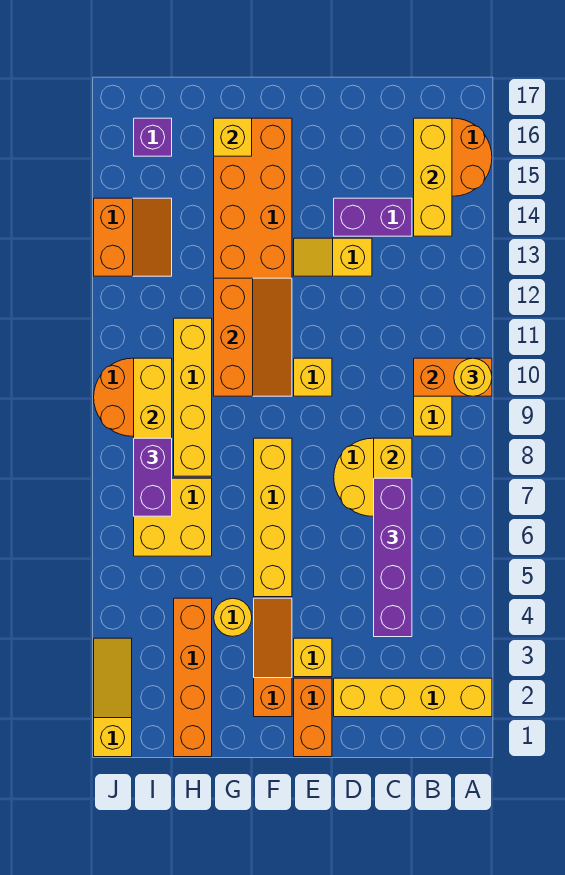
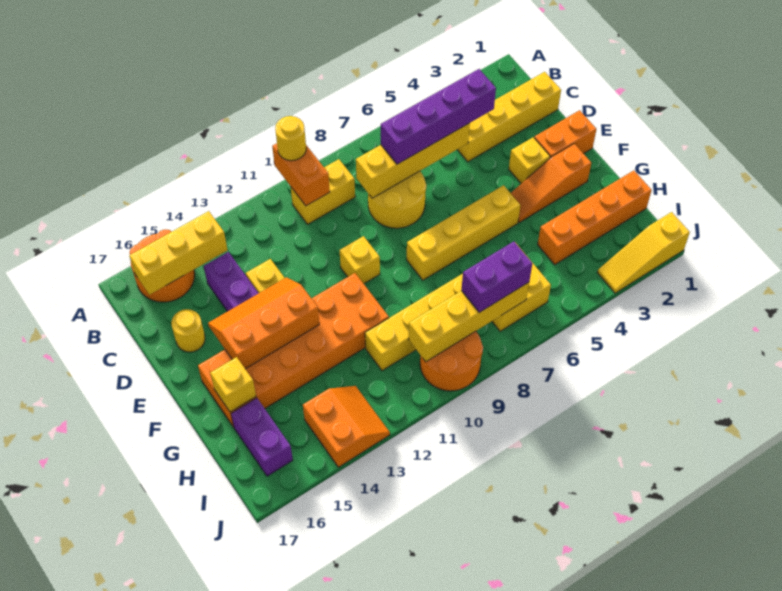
yellow brick A2:D2 level 1 -> yellow brick C1:C4 level 1
orange slope F10:G12 level 2 top G -> orange slope E13:F15 level 2 top F
yellow round brick G4 level 1 -> yellow round brick D16 level 1
orange slope I13:J14 level 1 top J -> orange slope I13:J14 level 1 top 14
purple brick I16 level 1 -> purple brick H16:I16 level 1

